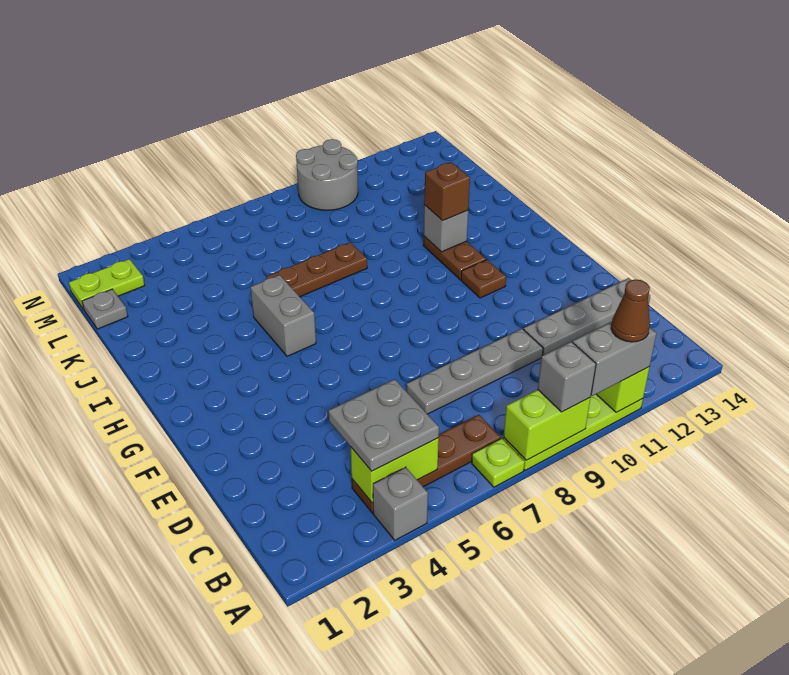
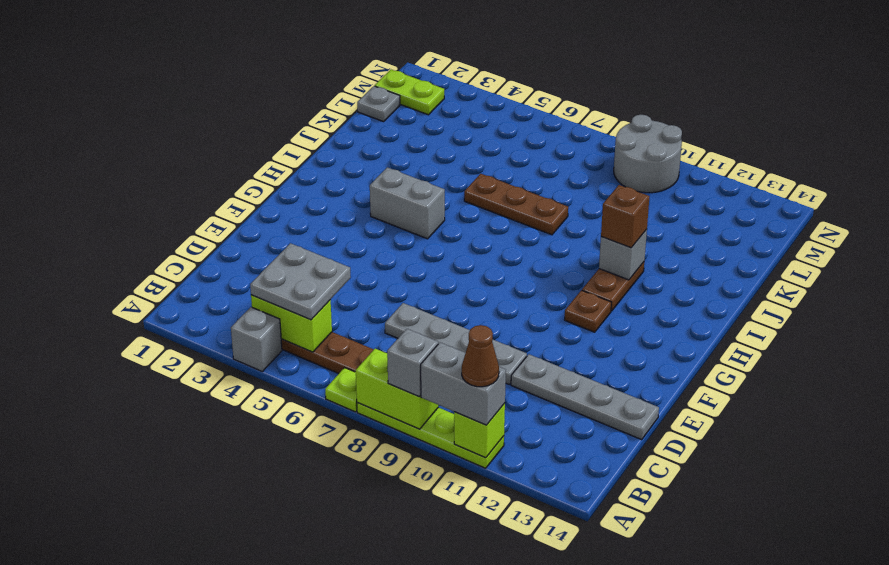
grey brick H5:I5 level 1 -> grey brick H4:H5 level 1

